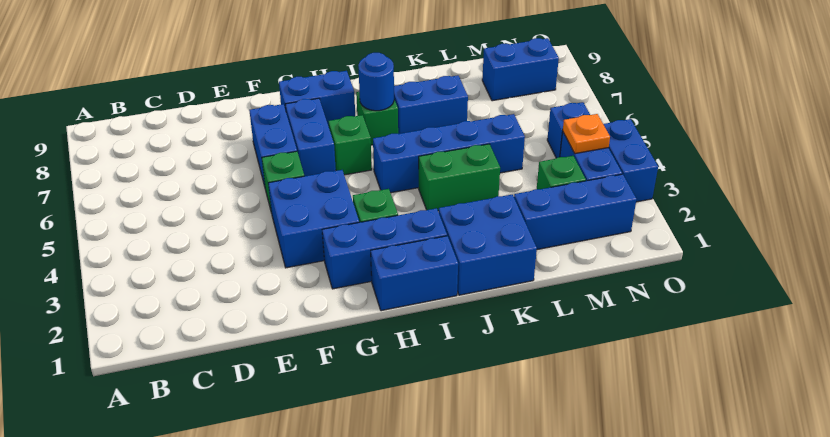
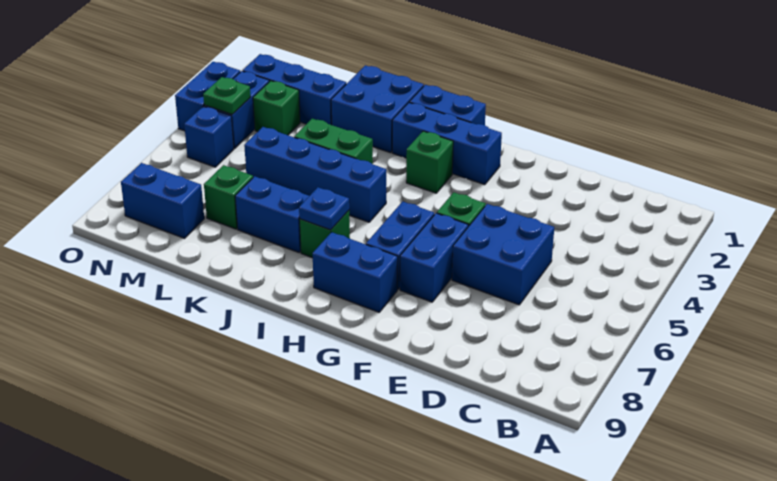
blue brick F3:G4 level 1 -> blue brick D5:E6 level 1
green brick H6 level 1 -> green brick L7 level 1
blue round brick I7 level 2 -> blue plate I7 level 2
orange plate N4 level 2 -> green plate N4 level 2

